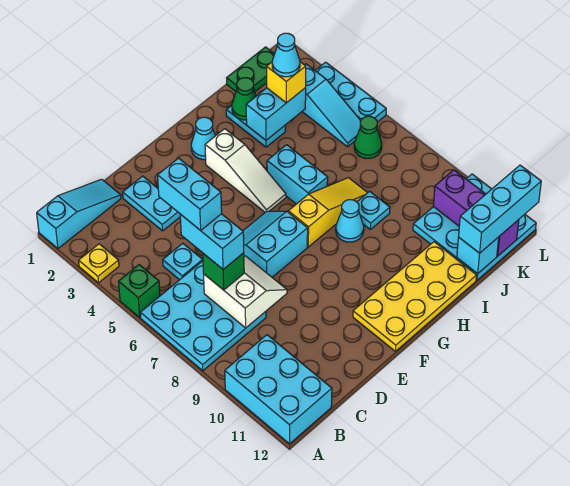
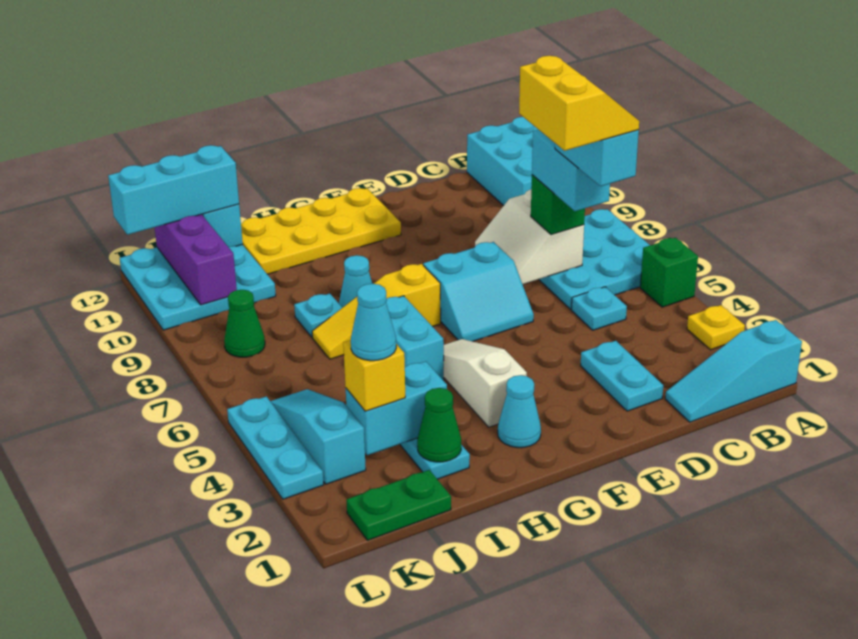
none -> yellow slope C5:D6 level 6 top D
green cone K6 level 1 -> green cone K8 level 1

